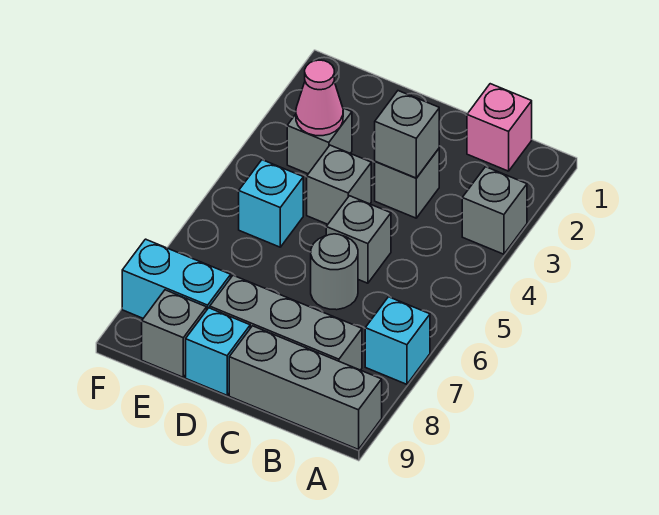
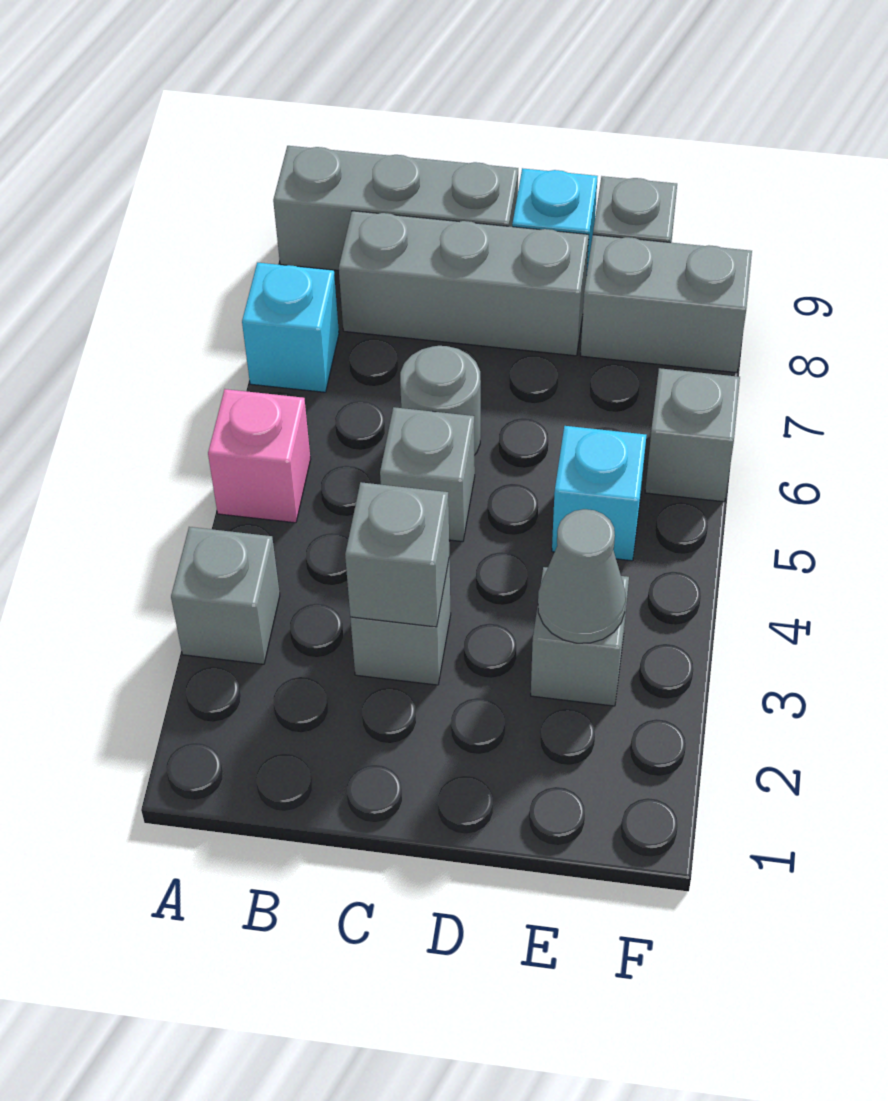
pink brick B1 level 1 -> pink brick A5 level 1
grey brick D4 level 1 -> grey brick F6 level 1
pink cone E3 level 2 -> grey cone E3 level 2
cyan brick E8:F8 level 1 -> grey brick E8:F8 level 1

